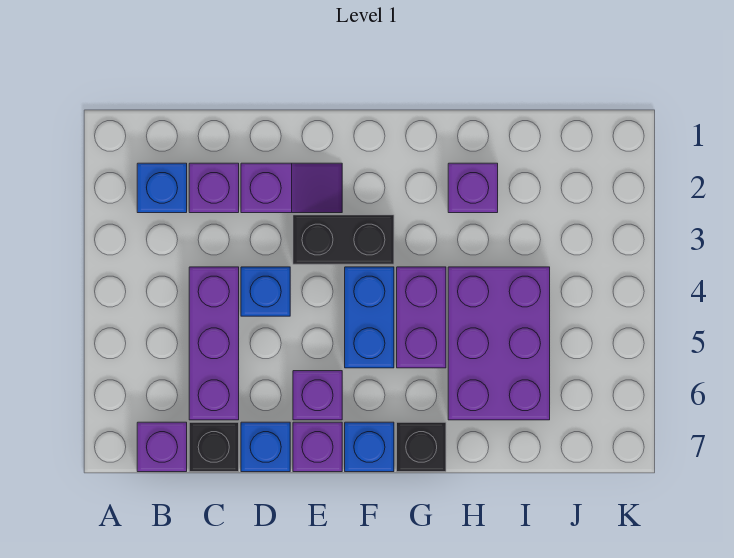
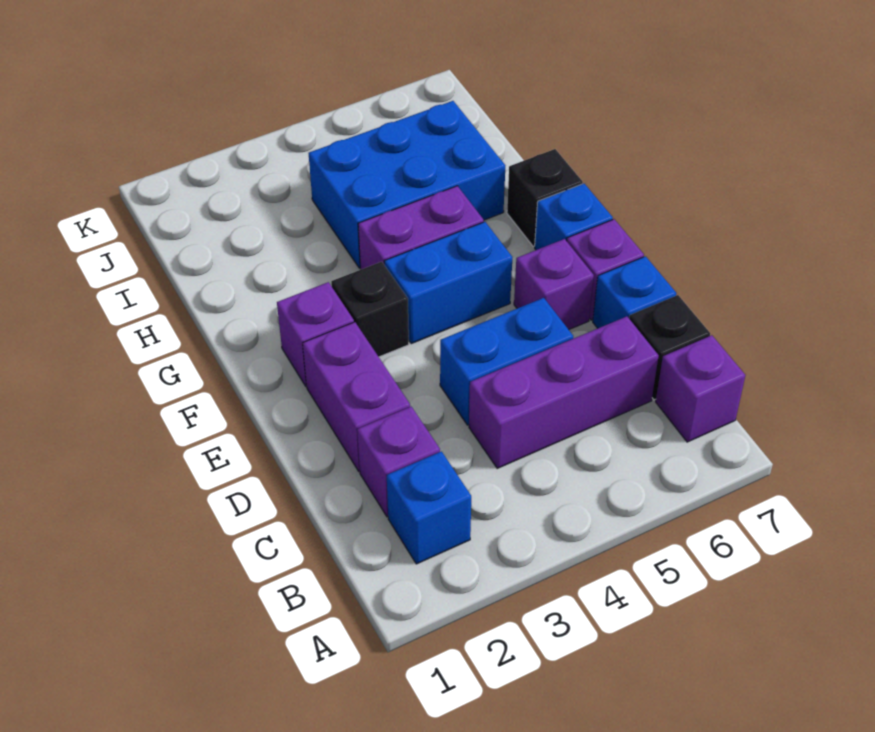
purple slope D2:E2 level 1 top D -> purple brick D2:E2 level 1
blue brick D4 level 1 -> blue brick D4:D5 level 1
black brick E3:F3 level 1 -> black brick F3 level 1
purple brick H2 level 1 -> purple brick F2 level 1
purple brick H4:I6 level 1 -> blue brick H4:I6 level 1

